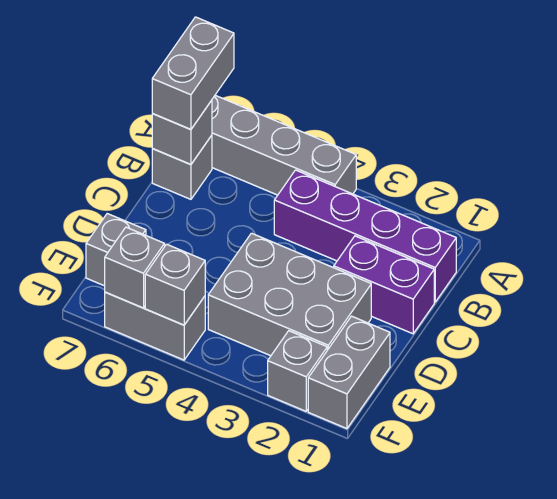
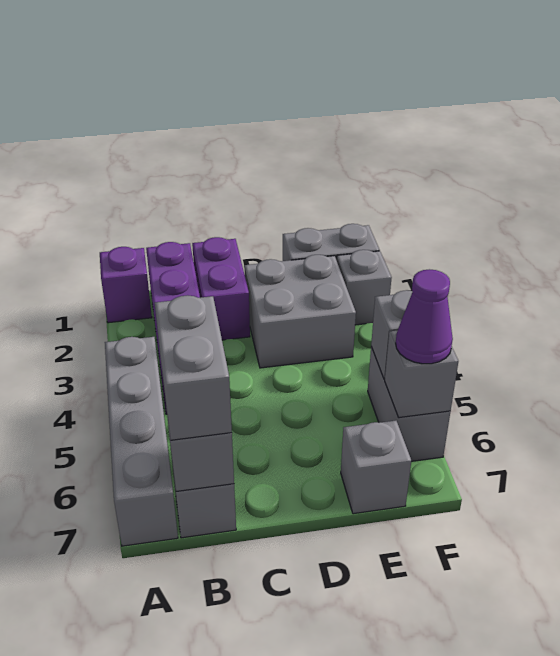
none -> purple brick A1 level 1
grey brick A7:B7 level 3 -> grey brick B6:B7 level 3
grey brick D2:E4 level 1 -> grey brick D2:E3 level 1
none -> purple cone F6 level 3

